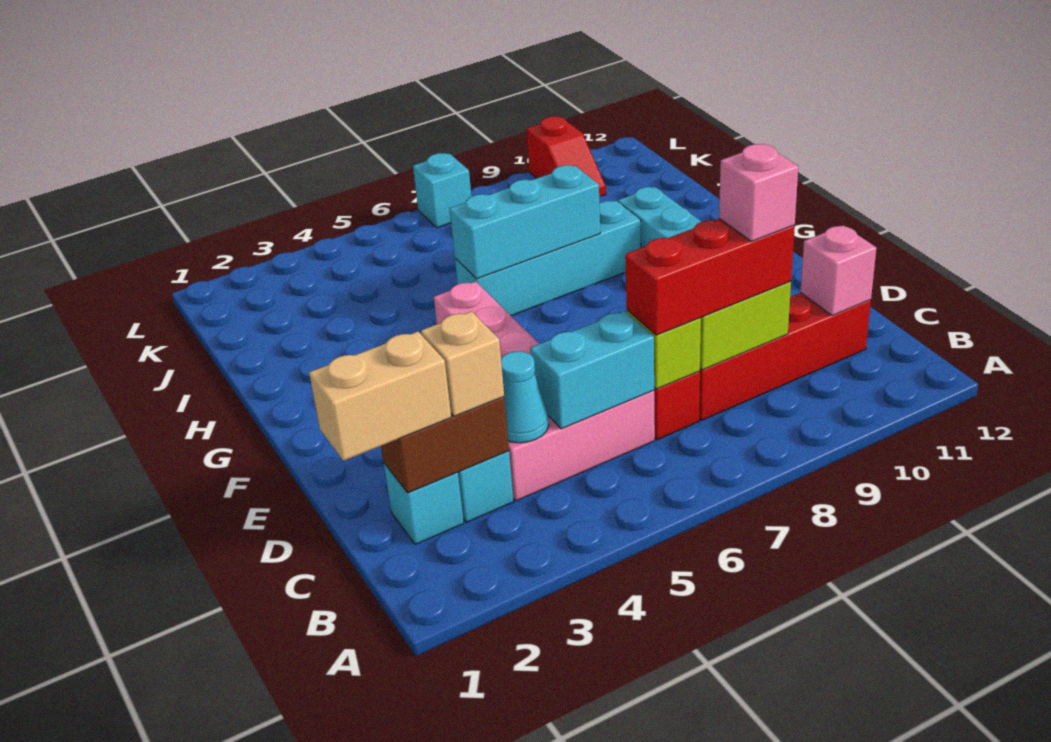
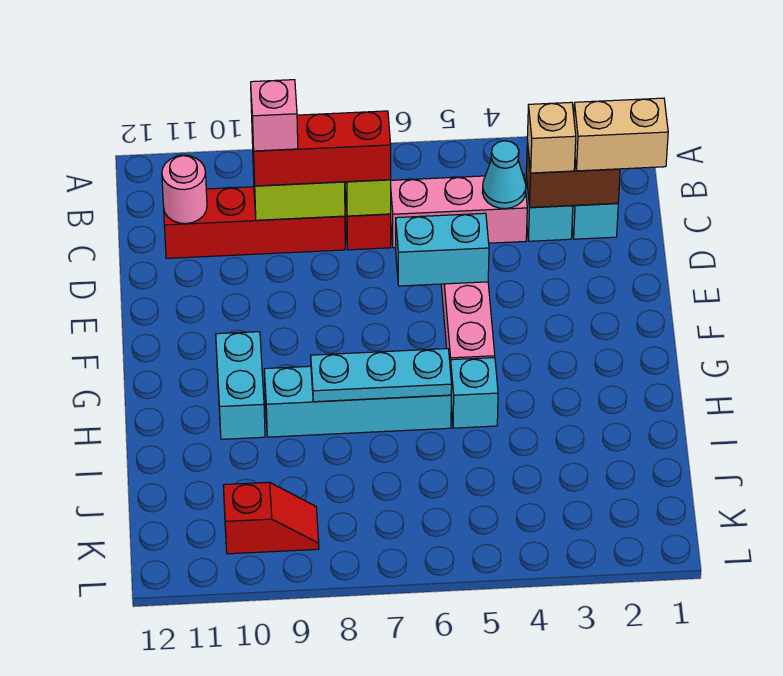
cyan brick C5:C6 level 2 -> cyan brick E5:E6 level 2
pink brick C11 level 2 -> pink round brick C11 level 2
cyan brick H6:H8 level 2 -> cyan plate H6:H8 level 2
red slope K10:L10 level 1 top L -> red slope K9:K10 level 1 top 10
cyan brick L7 level 1 -> cyan brick H5 level 1

